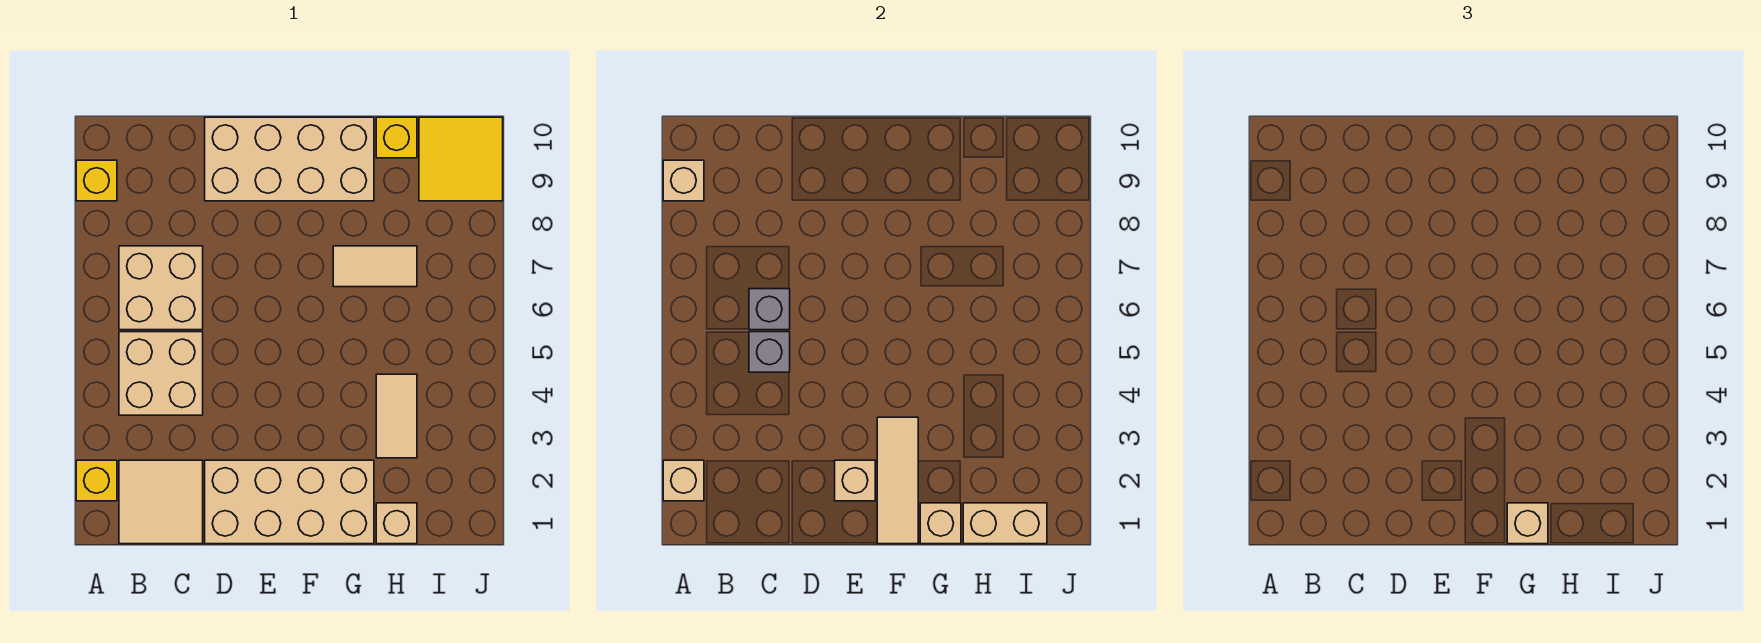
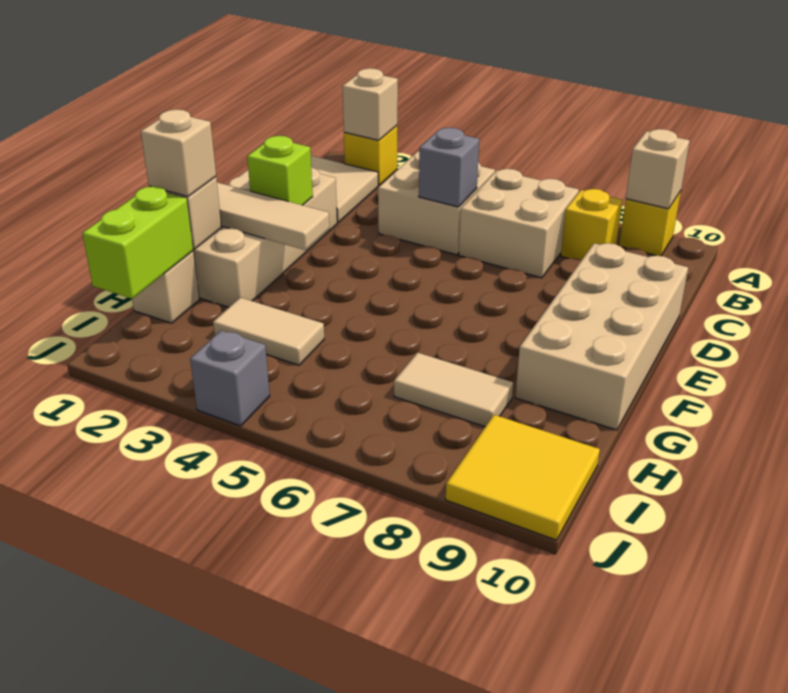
grey brick C6 level 2 -> grey brick J4 level 1
tan brick E2 level 2 -> lime brick E2 level 2
tan tile G7:H7 level 1 -> tan tile H7:H8 level 1
tan brick H1:I1 level 2 -> lime brick H1:I1 level 2
yellow brick H10 level 1 -> yellow brick B8 level 1

